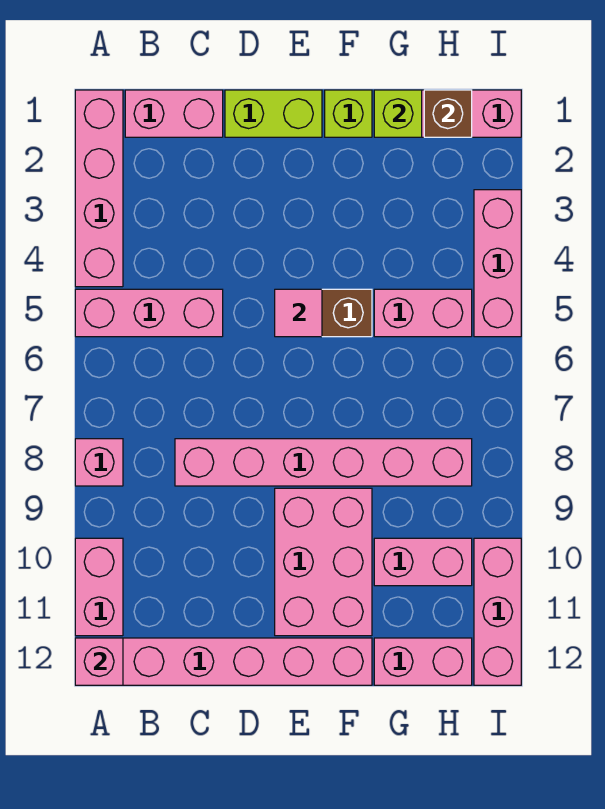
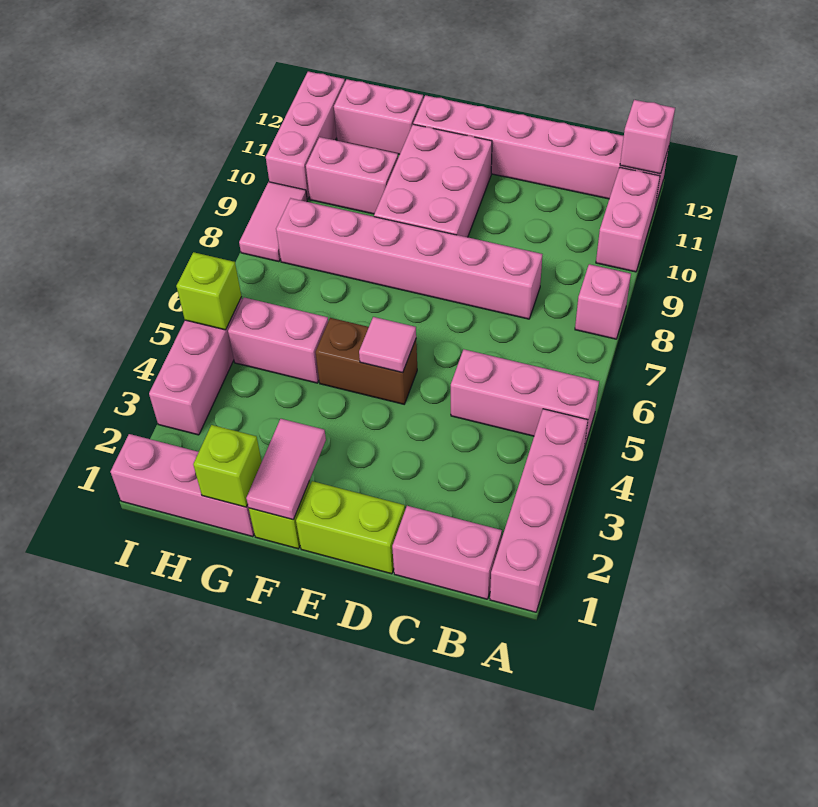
none -> pink tile F1:F2 level 2
brown brick H1 level 2 -> none
none -> lime brick I5 level 2
none -> pink tile I8:I9 level 1

